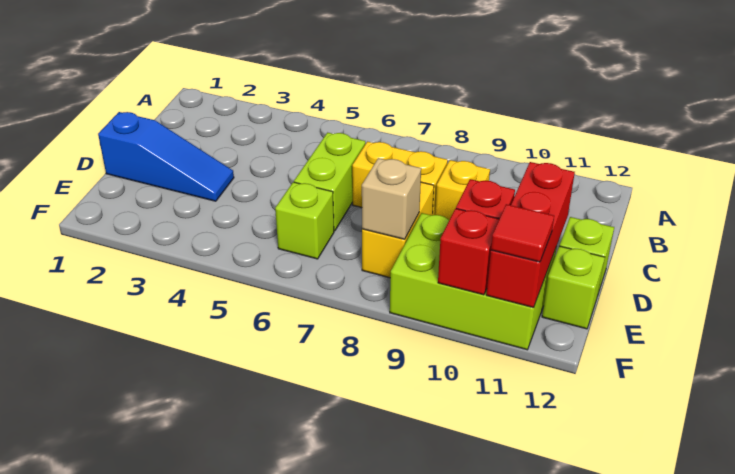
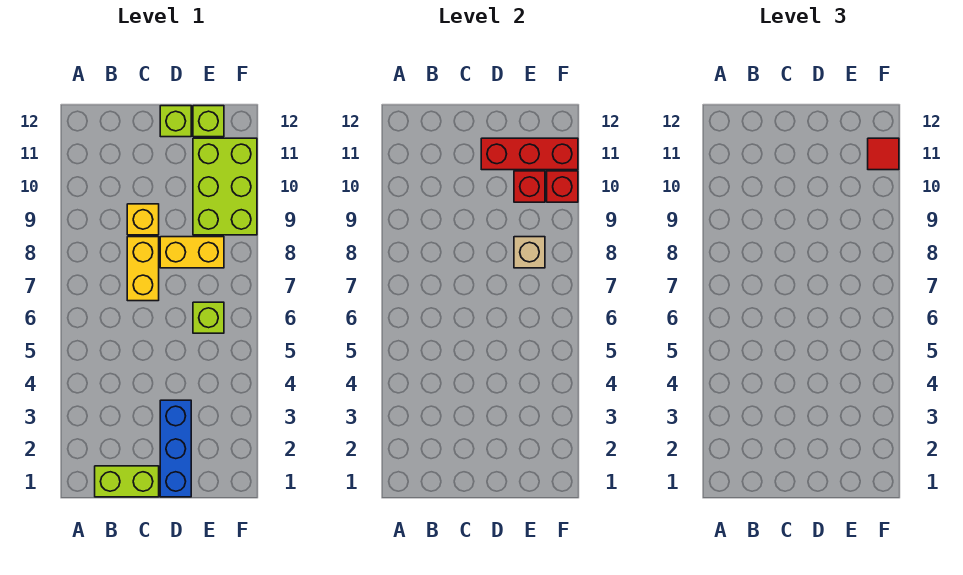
lime brick C6:D6 level 1 -> lime brick B1:C1 level 1
blue slope D1:D3 level 1 top 1 -> blue brick D1:D3 level 1

